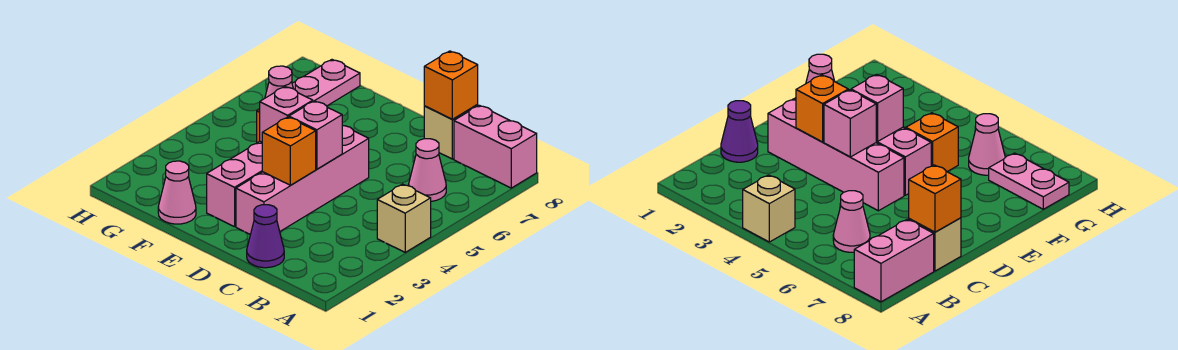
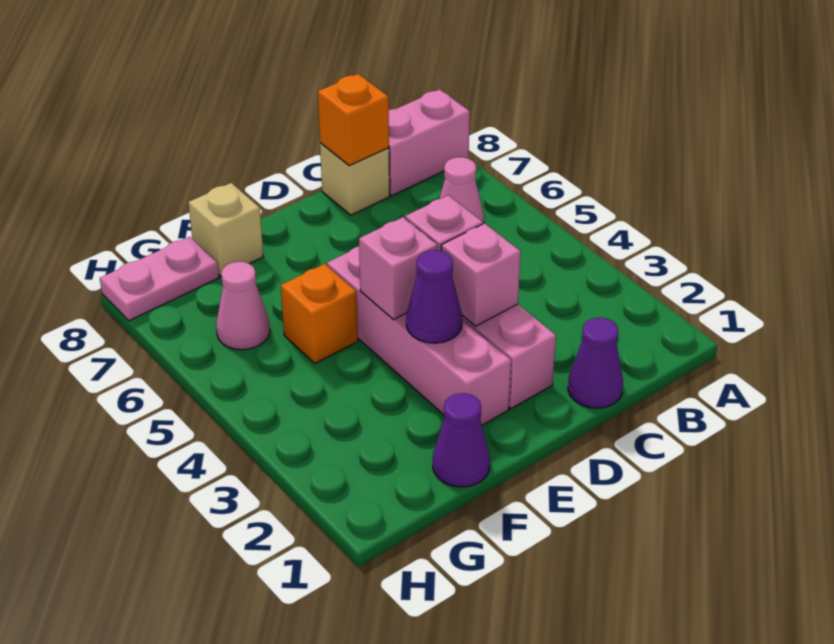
tan brick A4 level 1 -> tan brick F8 level 1
orange brick D3 level 2 -> pink brick D3 level 2
none -> purple cone E3 level 2
pink cone F1 level 1 -> purple cone F1 level 1
pink plate G7:G8 level 1 -> pink plate G8:H8 level 1

